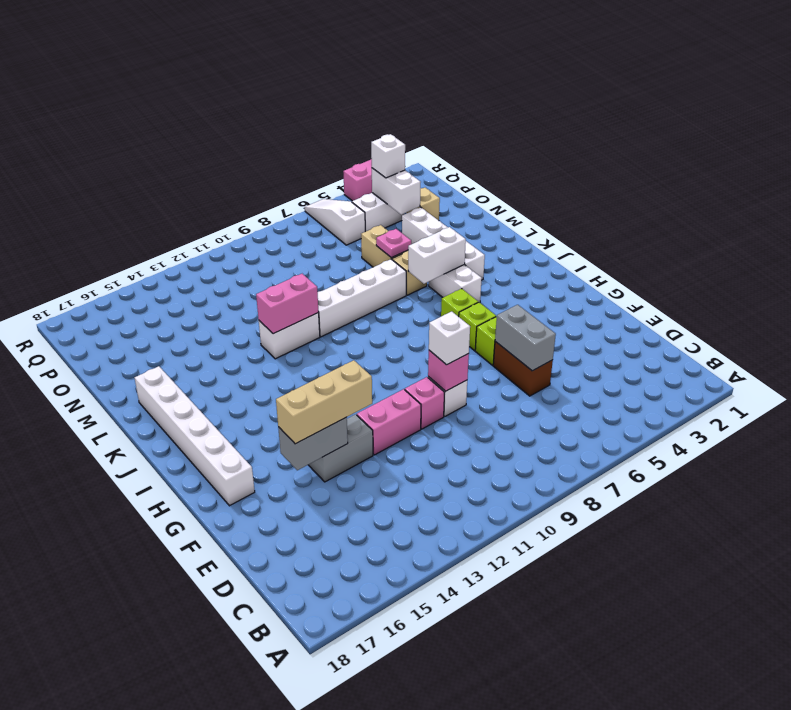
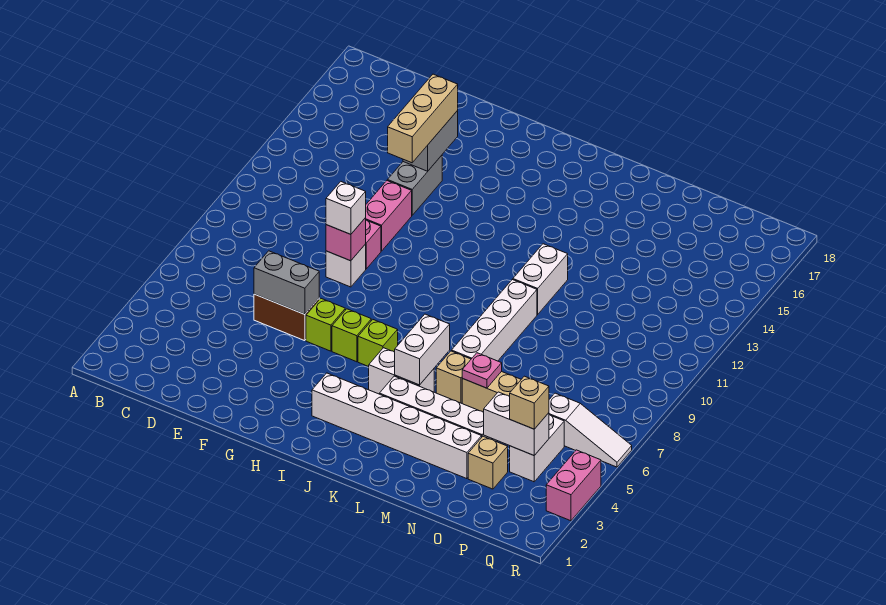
white brick G17:L17 level 1 -> white brick I3:N3 level 1
pink brick L11:L12 level 2 -> none
white brick P4 level 3 -> tan brick P4 level 3

